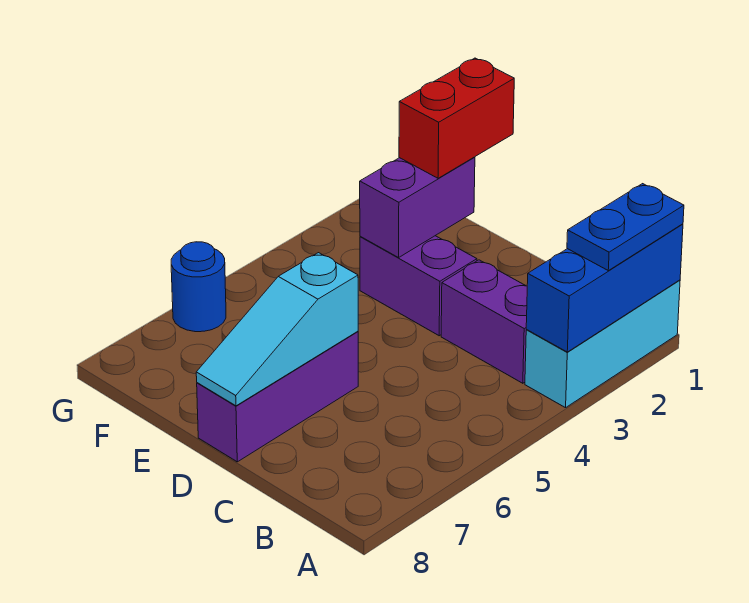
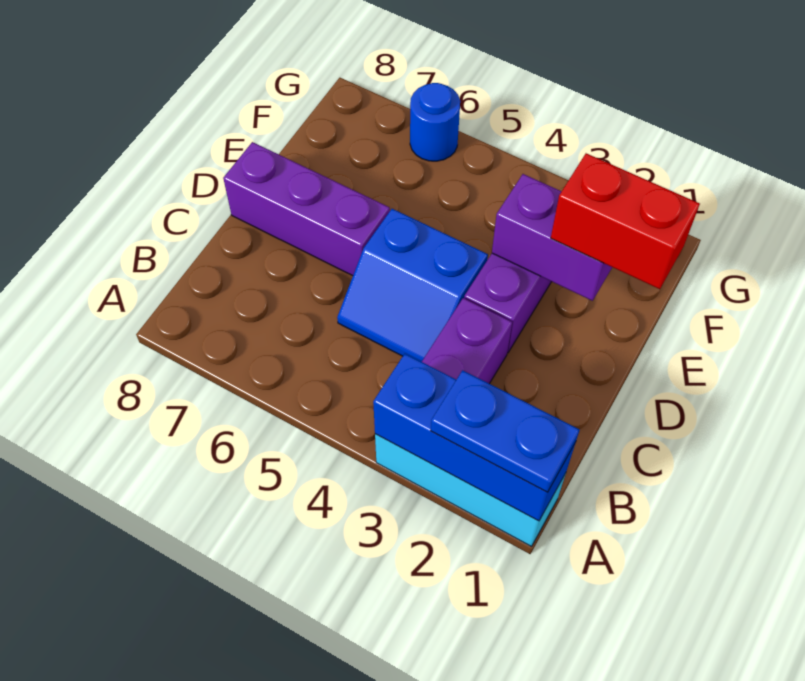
none -> blue slope C4:D5 level 1 top D
cyan slope D6:D8 level 2 top 6 -> none

